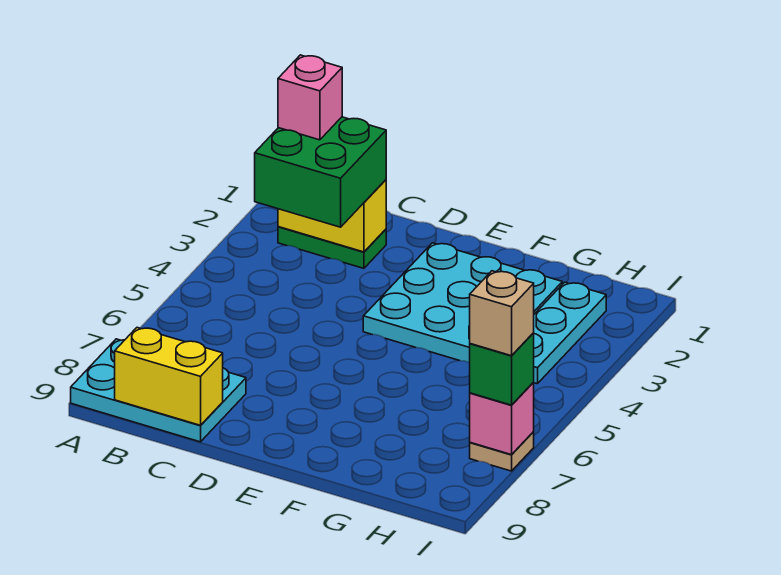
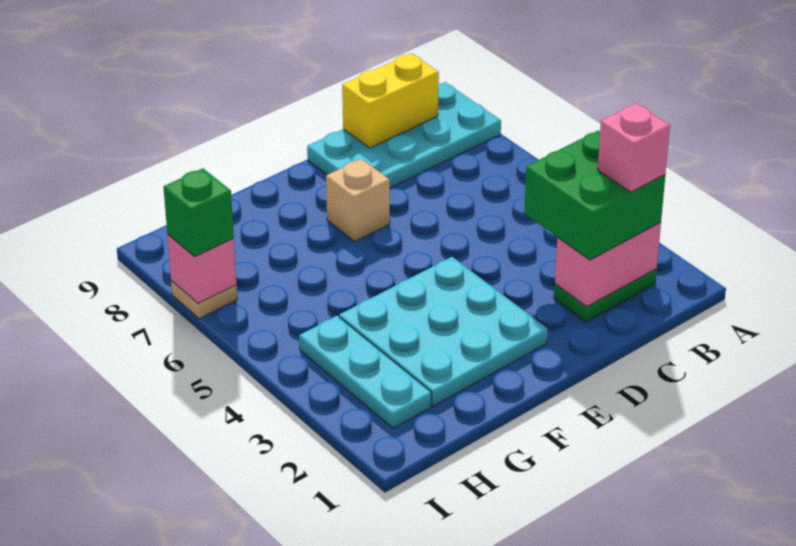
cyan plate A8:C9 level 1 -> cyan plate A8:D9 level 1
yellow brick B2:C2 level 2 -> pink brick B2:C2 level 2
tan brick I7 level 4 -> tan brick E7 level 1

